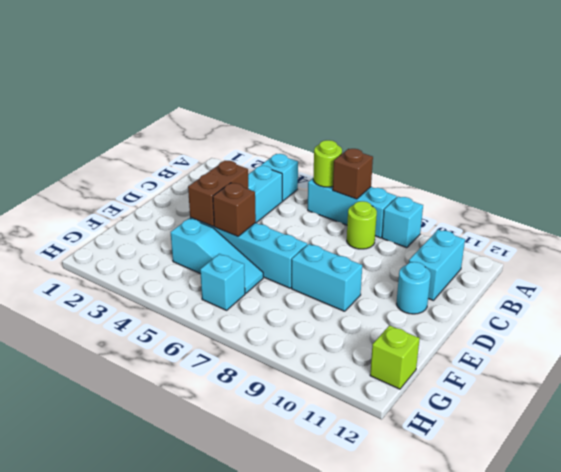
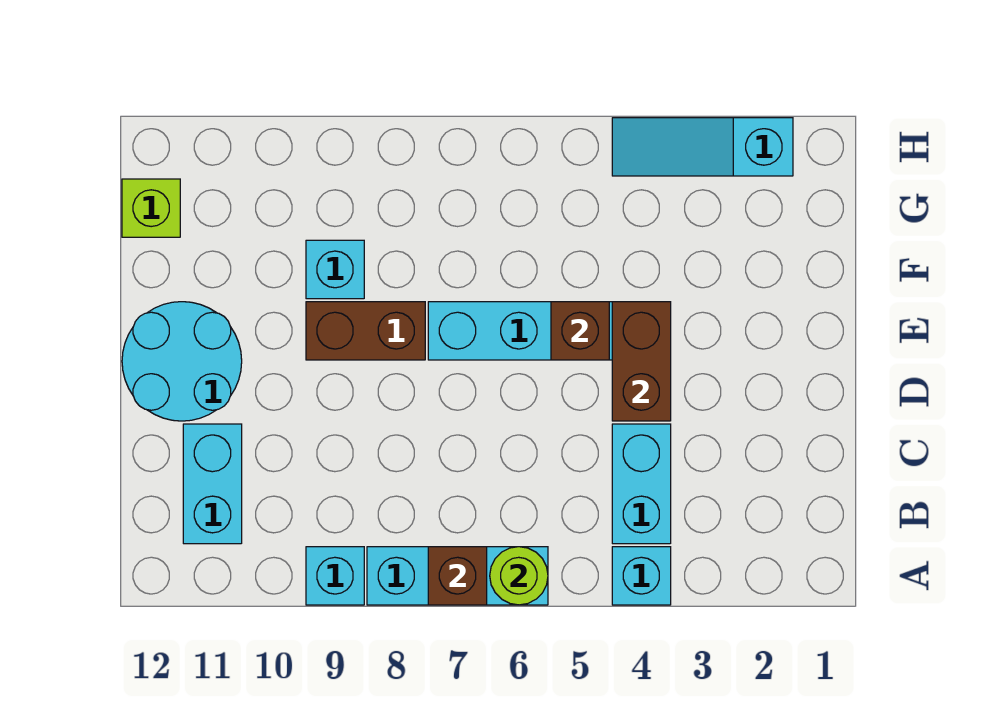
lime round brick B8 level 1 -> none
cyan round brick D11 level 1 -> cyan round brick D11:E12 level 1
cyan brick E8:E9 level 1 -> brown brick E8:E9 level 1
cyan slope F4:F6 level 1 top 4 -> cyan slope H2:H4 level 1 top 2
cyan brick G6 level 1 -> cyan brick F9 level 1

